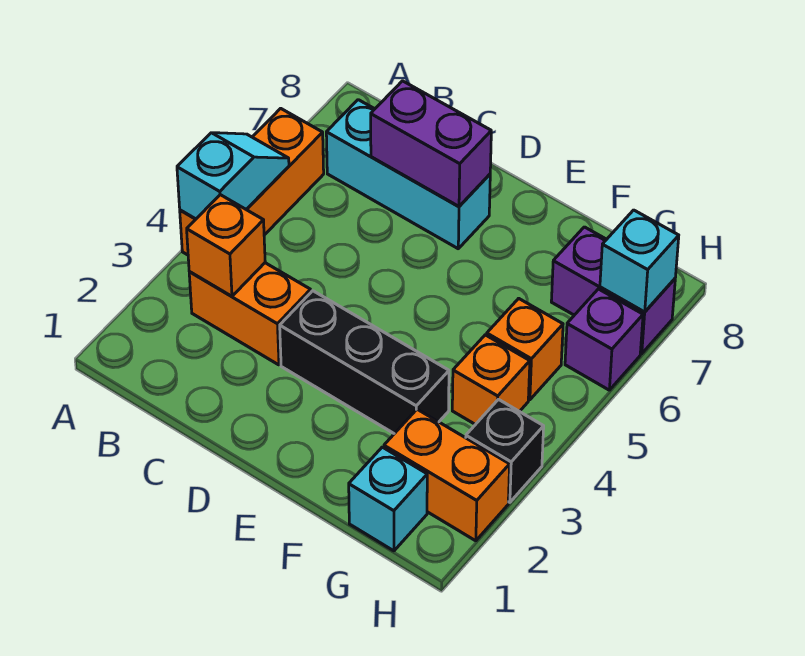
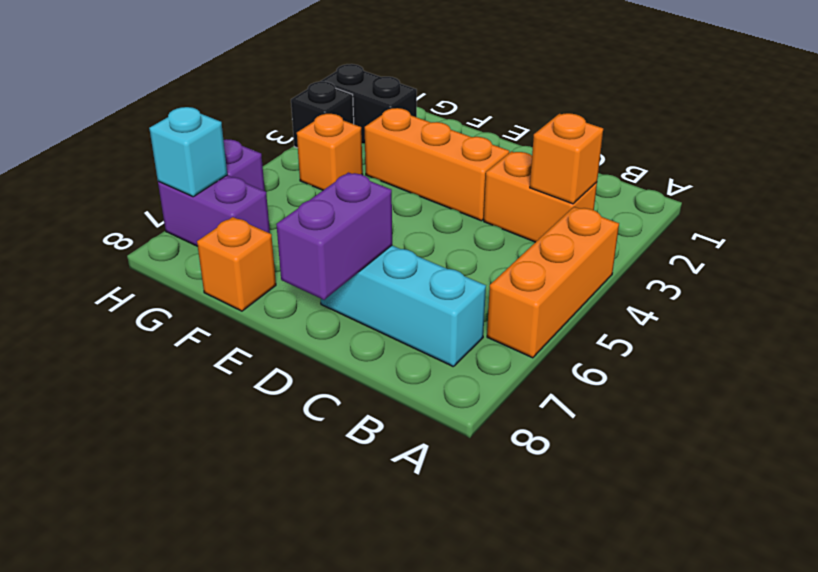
cyan slope A4:A5 level 2 top 4 -> none
purple brick C7:D7 level 2 -> purple brick D7:D8 level 2
black brick D3:F3 level 1 -> orange brick D3:F3 level 1
cyan brick G1 level 1 -> none
orange brick G2:H2 level 1 -> black brick G2:H2 level 1
orange brick G5 level 1 -> orange brick F8 level 1

